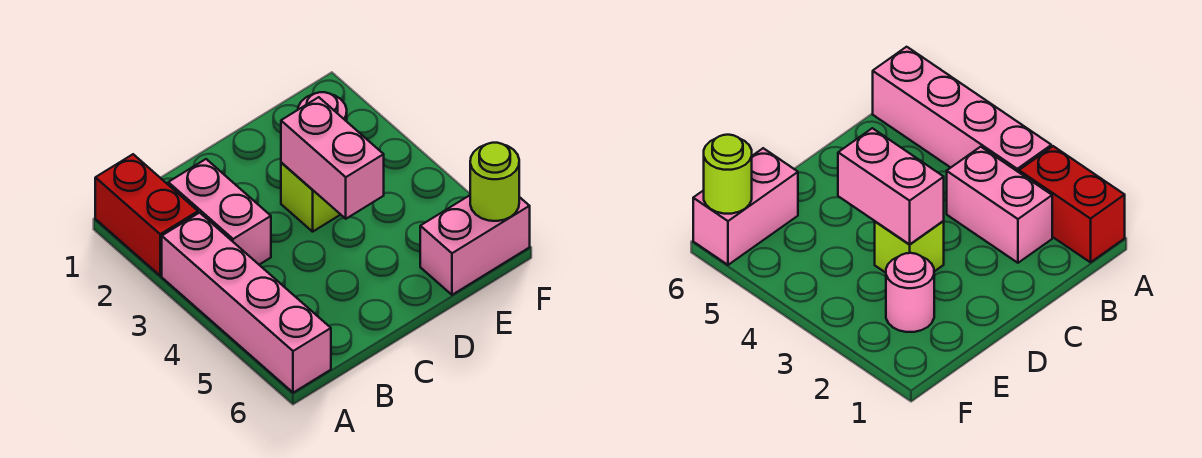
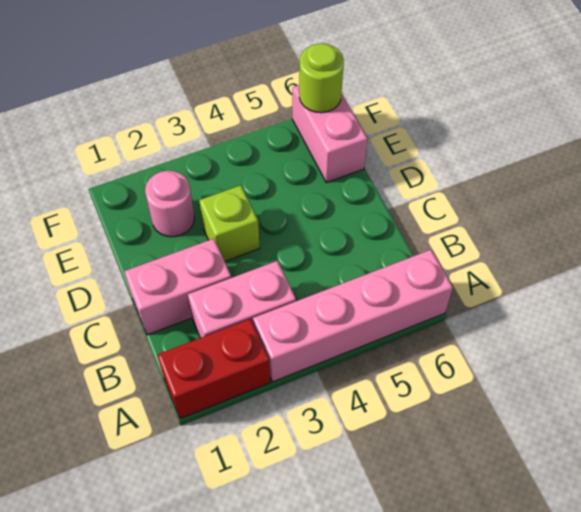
pink brick D3:D4 level 2 -> pink brick C1:C2 level 1

